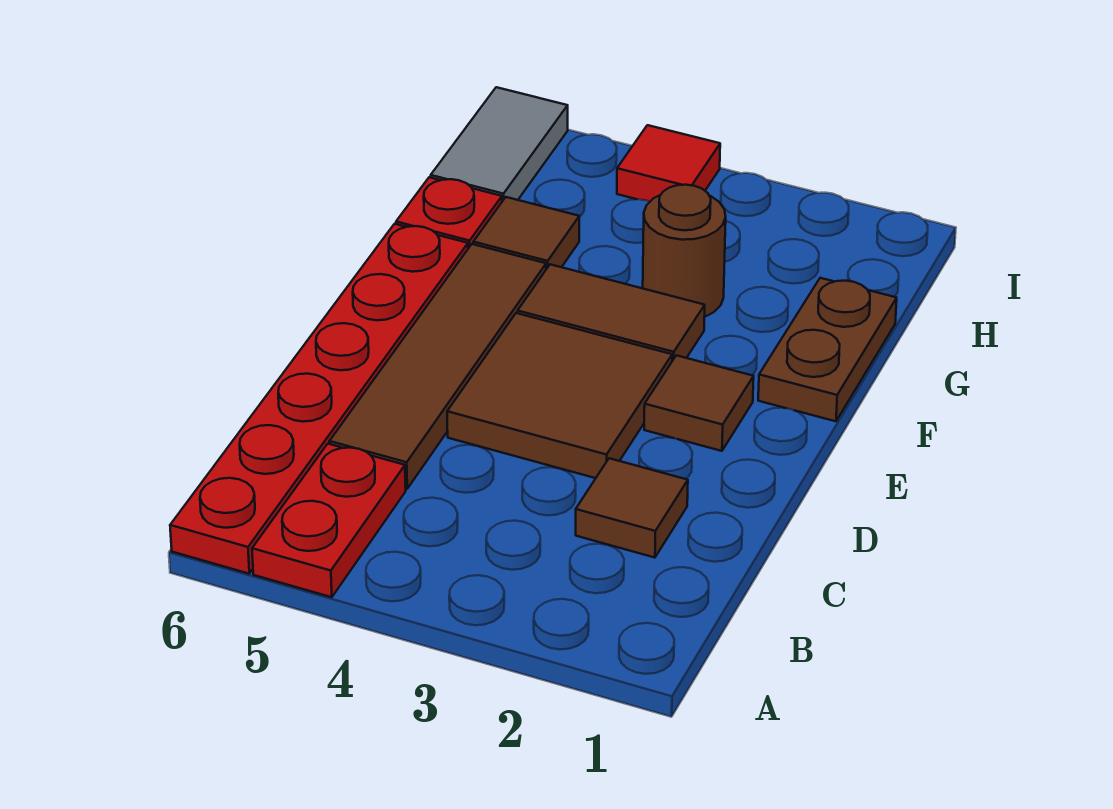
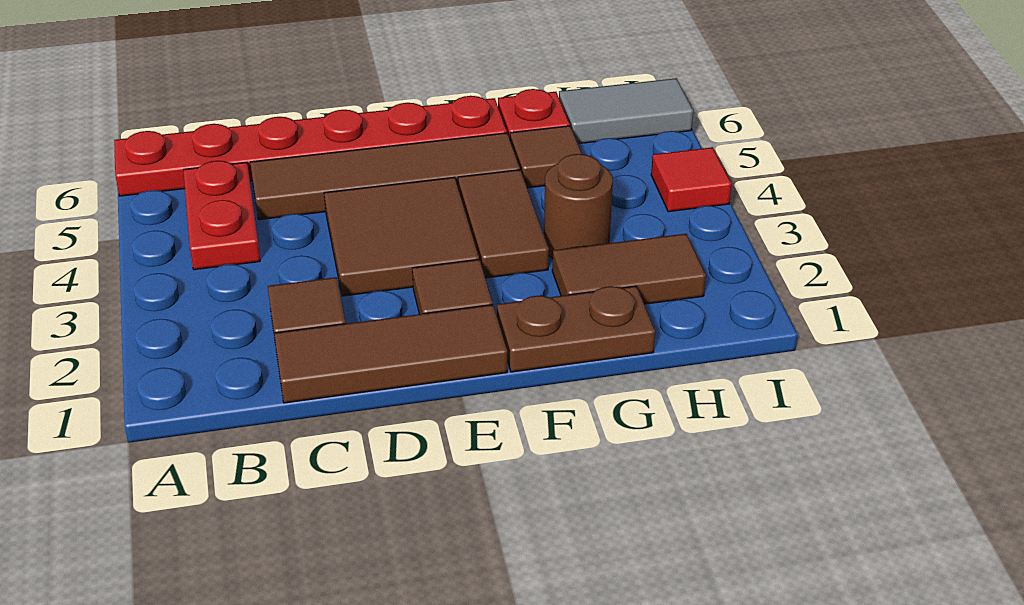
red plate A5:B5 level 1 -> red plate B4:B5 level 1
none -> brown tile C1:E1 level 1
none -> brown tile G2:H2 level 1

